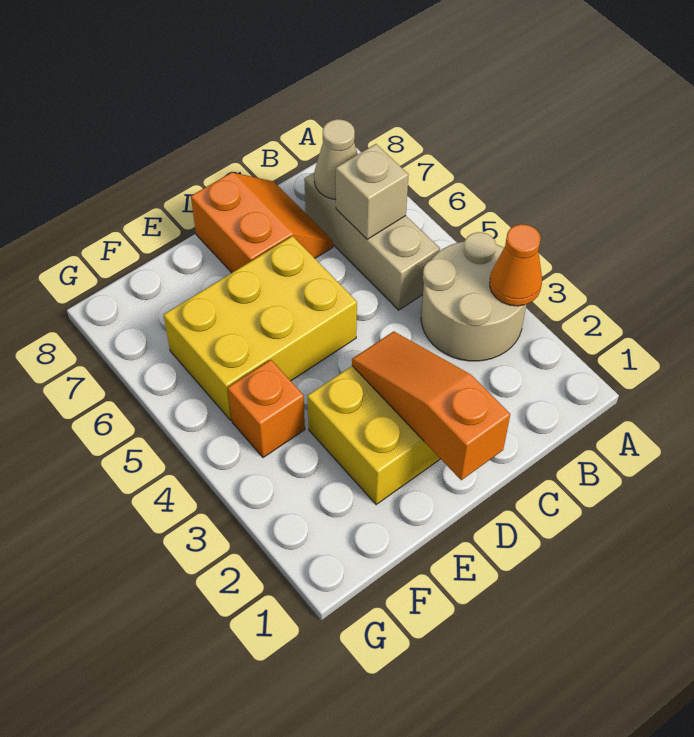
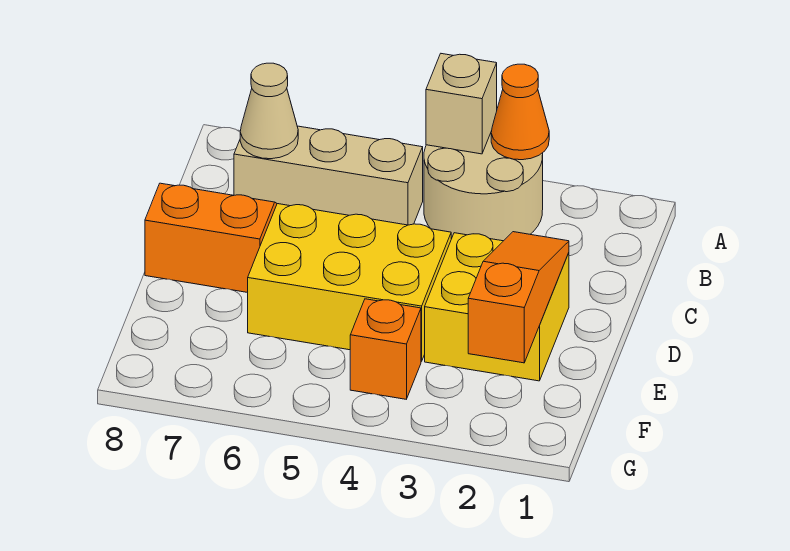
tan brick B6 level 2 -> tan brick A4 level 2
orange slope D1:D3 level 2 top 1 -> orange slope D2:F2 level 2 top F
yellow brick D5:F6 level 1 -> yellow brick D4:E6 level 1

